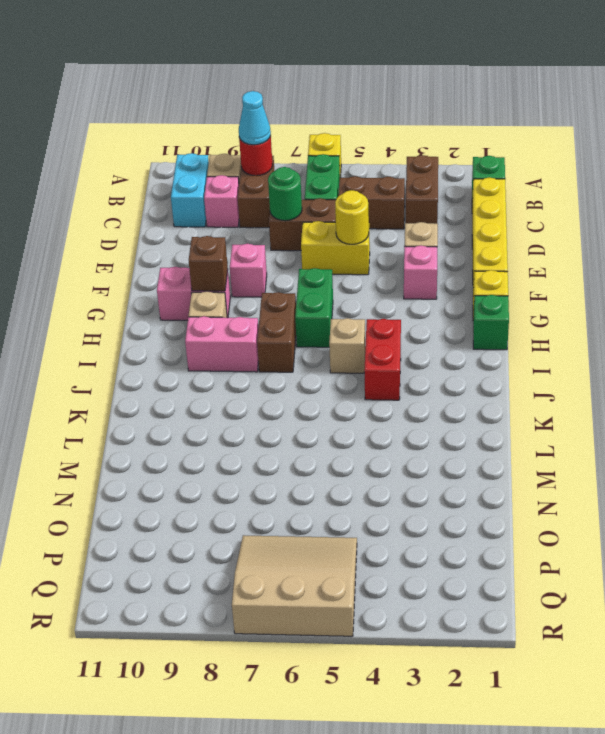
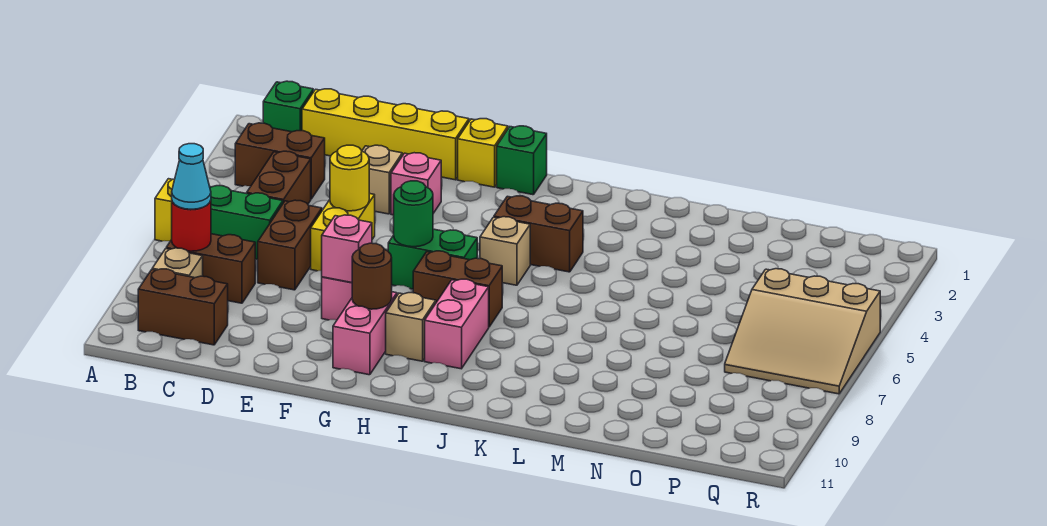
cyan brick B10:C10 level 1 -> brown brick B10:C10 level 1
pink brick C9 level 1 -> pink brick F8 level 2
green round brick D7 level 2 -> green round brick G6 level 2
brown brick G9 level 2 -> brown round brick G9 level 2
red brick I4:J4 level 1 -> brown brick I4:J4 level 1
tan slope P5:R7 level 1 top R -> tan slope P5:R7 level 1 top 5

